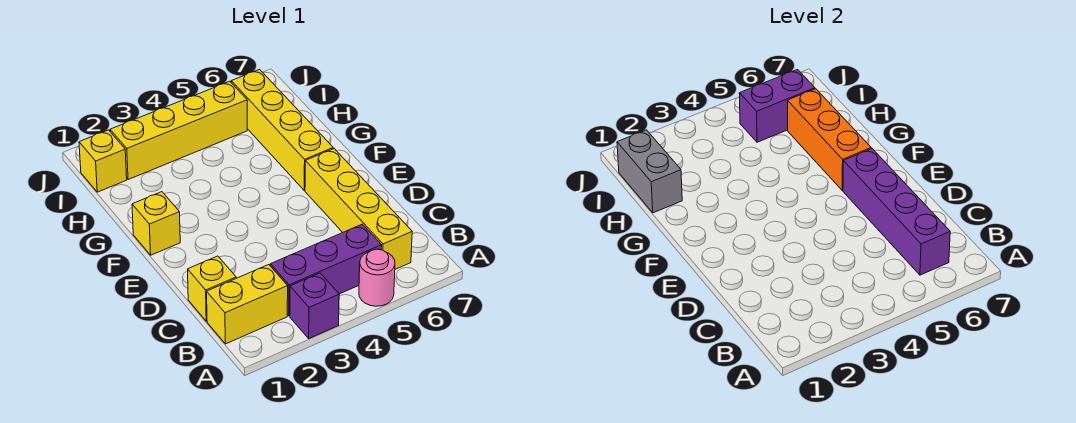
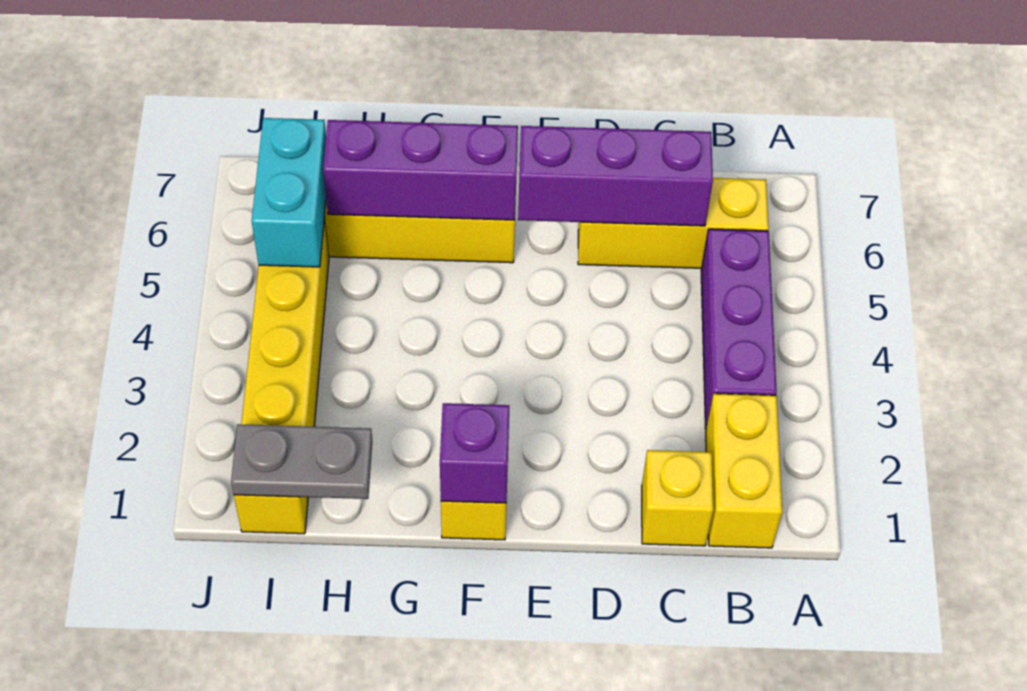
purple brick A3 level 1 -> purple brick F1 level 2
pink round brick A5 level 1 -> none
yellow brick B6:E6 level 1 -> yellow brick B6:D6 level 1
purple brick B6:E6 level 2 -> purple brick C6:E6 level 2
orange brick F6:H6 level 2 -> purple brick F6:H6 level 2
grey brick H1:I1 level 2 -> grey plate H1:I1 level 2
purple brick I5:I6 level 2 -> cyan brick I5:I6 level 2

